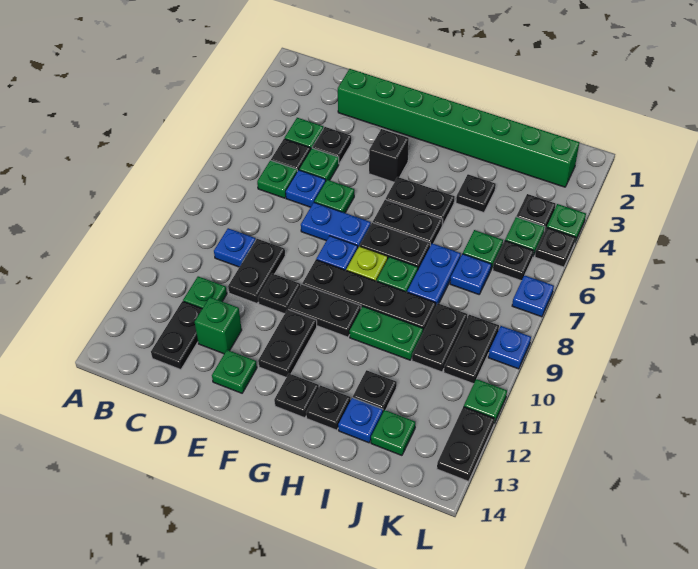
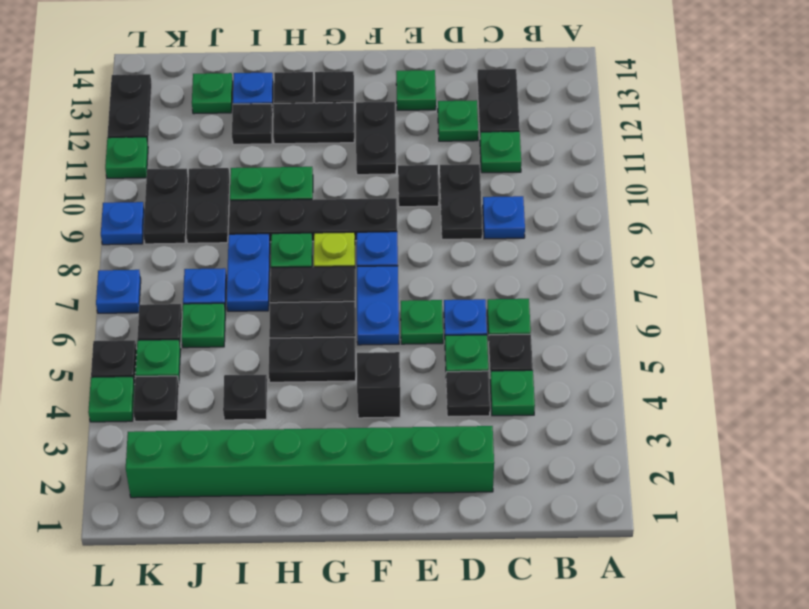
green brick D12 level 1 -> green plate D12 level 1
blue plate E7:F7 level 1 -> blue plate F6:F7 level 1
black plate F10:G10 level 1 -> black plate G12:H12 level 1

